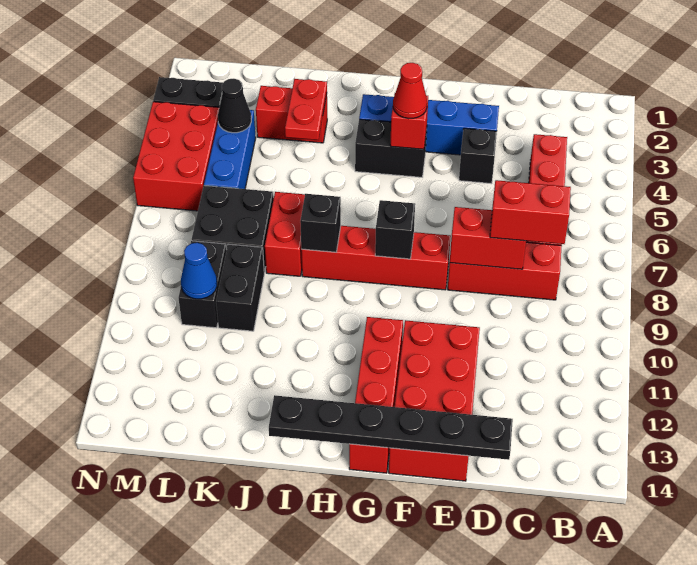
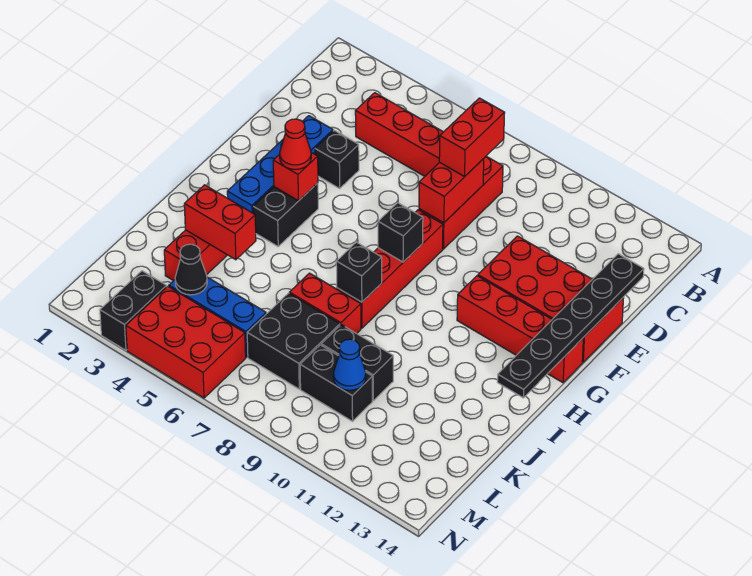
red plate J3:J4 level 2 -> red brick J3:J4 level 2

